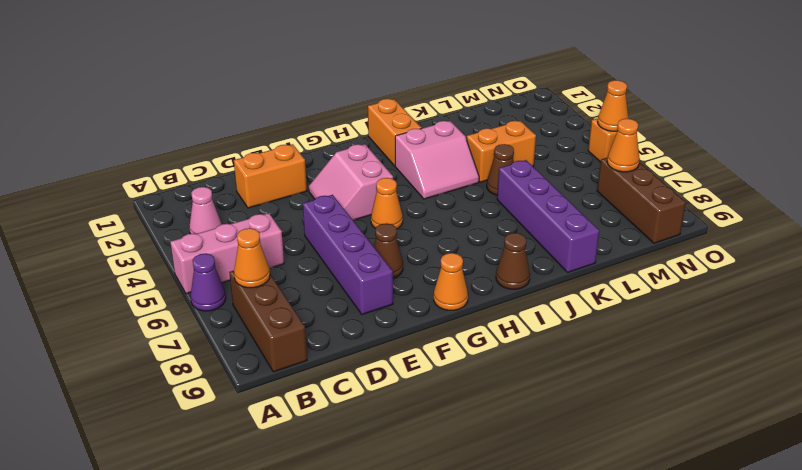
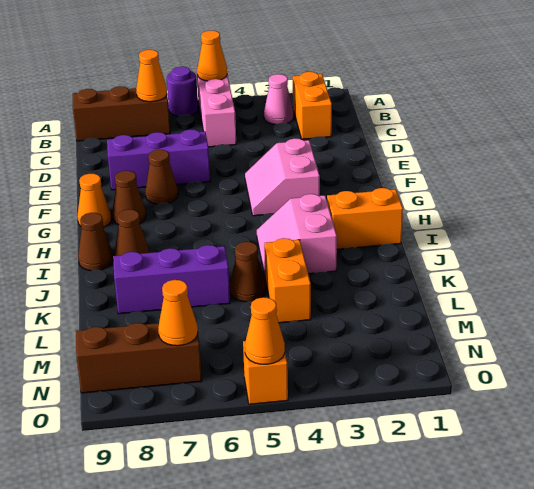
purple cone A6 level 1 -> purple round brick A6 level 1
orange brick D2:E2 level 1 -> orange brick B2:C2 level 1
purple brick E5:E8 level 1 -> purple brick E6:E8 level 1
pink slope F3:G4 level 1 top G -> pink slope F3:G4 level 1 top 3
orange cone G5 level 1 -> orange cone A5 level 2
none -> brown cone G8 level 1
none -> brown cone I8 level 1
purple brick K6:K9 level 1 -> purple brick K6:K8 level 1

